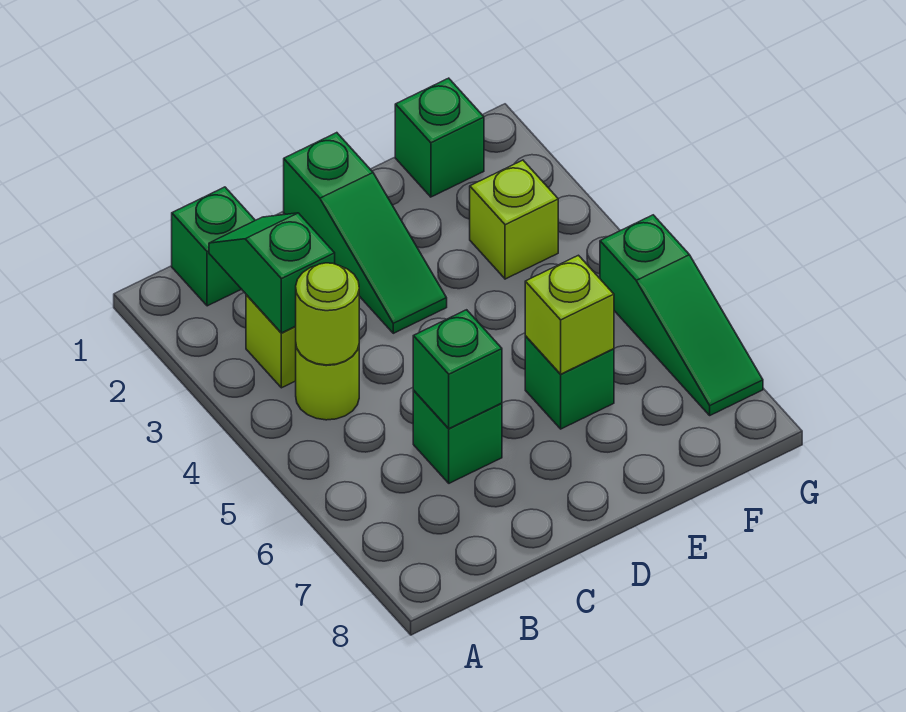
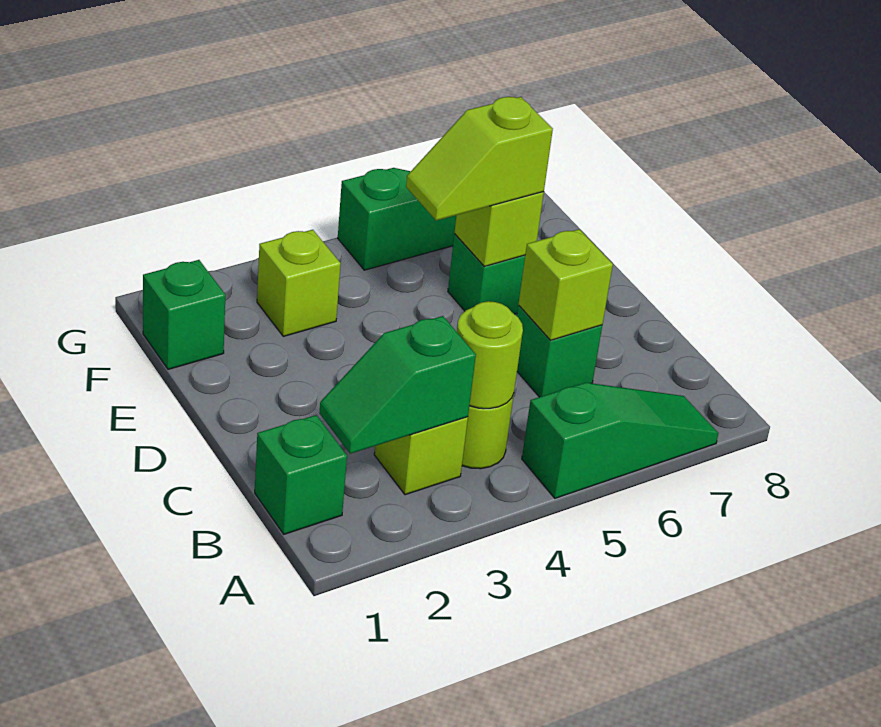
green brick C6 level 2 -> lime brick C6 level 2
green slope D1:D3 level 1 top 1 -> green slope A5:A7 level 1 top 5
none -> lime slope E5:E6 level 3 top 6

